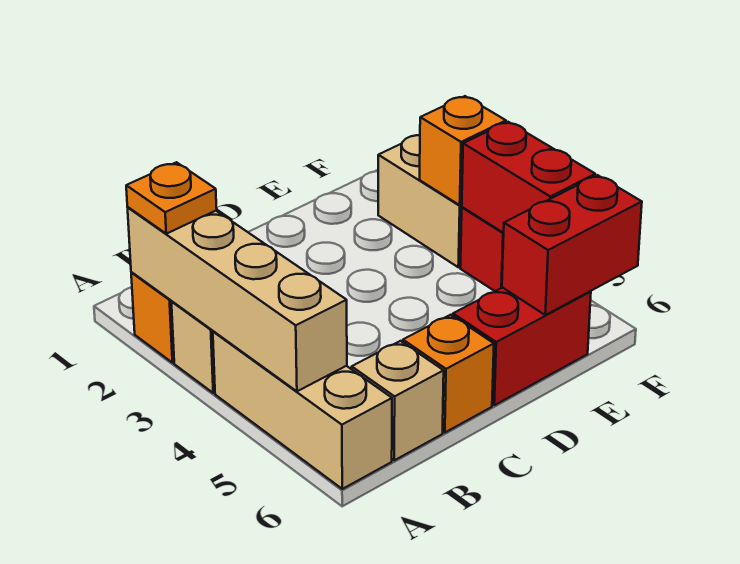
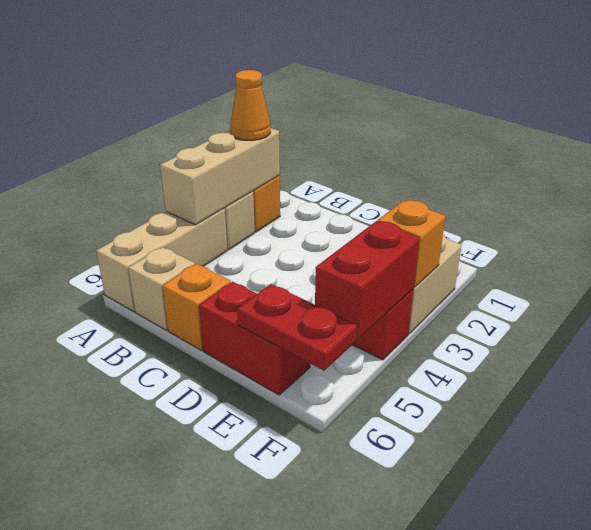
tan brick A2:A5 level 2 -> tan brick A2:A4 level 2
orange plate A2 level 3 -> orange cone A2 level 3
red brick E6:F6 level 2 -> red plate E6:F6 level 2

